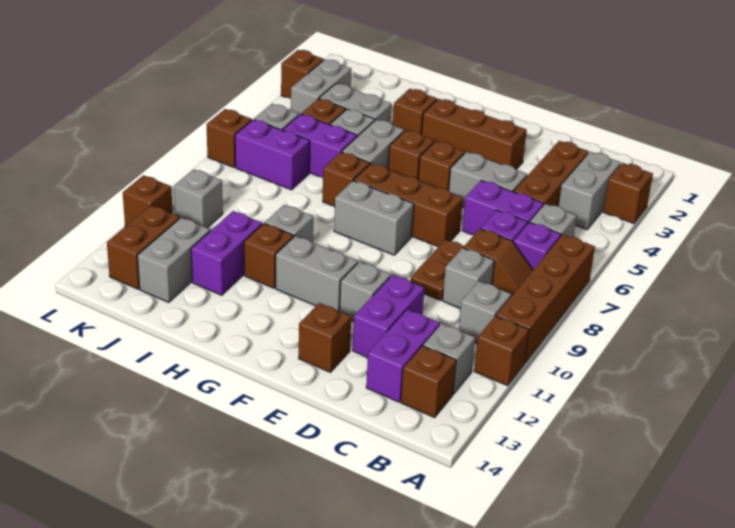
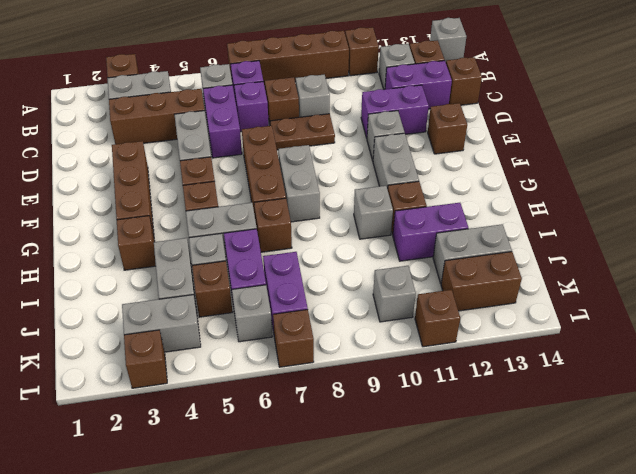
grey brick B10 level 1 -> grey brick A14 level 1
none -> brown brick C14 level 1

